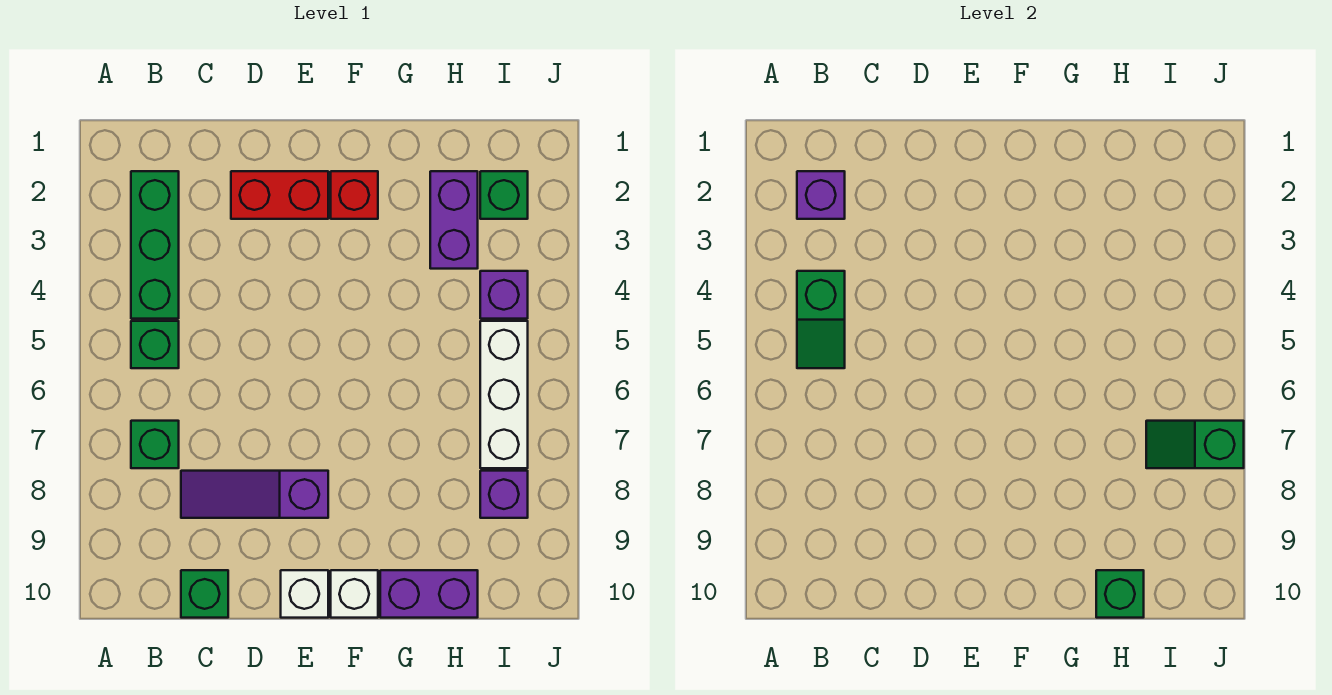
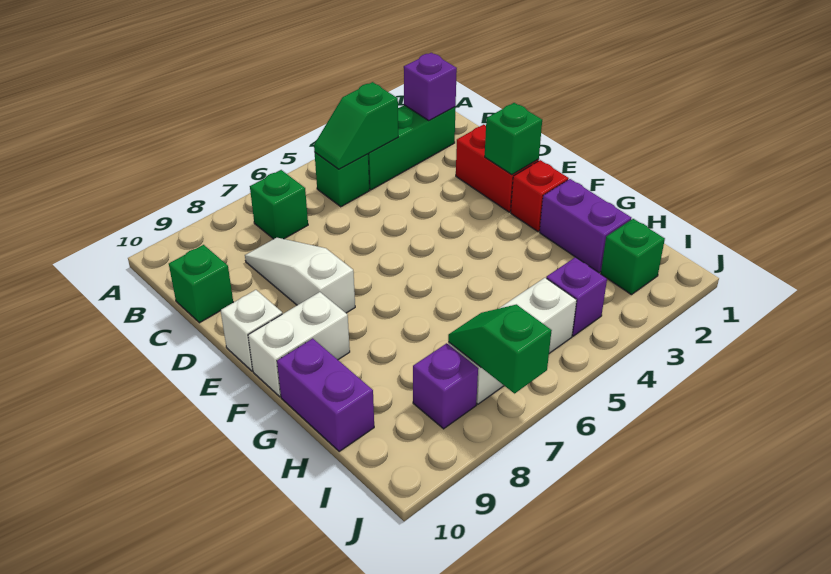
purple slope C8:E8 level 1 top E -> white slope C8:E8 level 1 top E
white brick F10 level 1 -> white brick F9:F10 level 1
purple brick H2:H3 level 1 -> purple brick G2:H2 level 1
green brick H10 level 2 -> green brick E2 level 2

